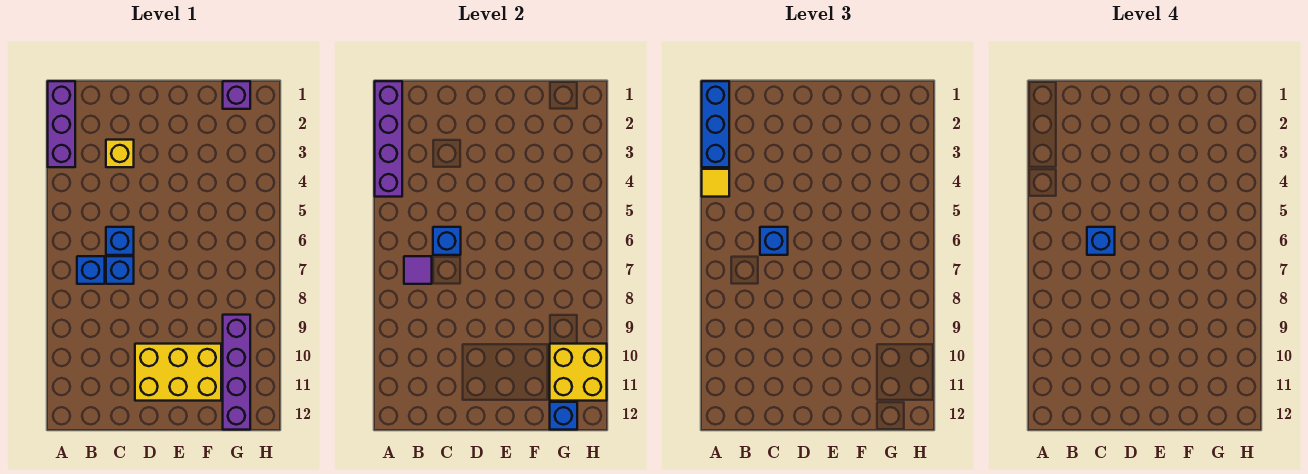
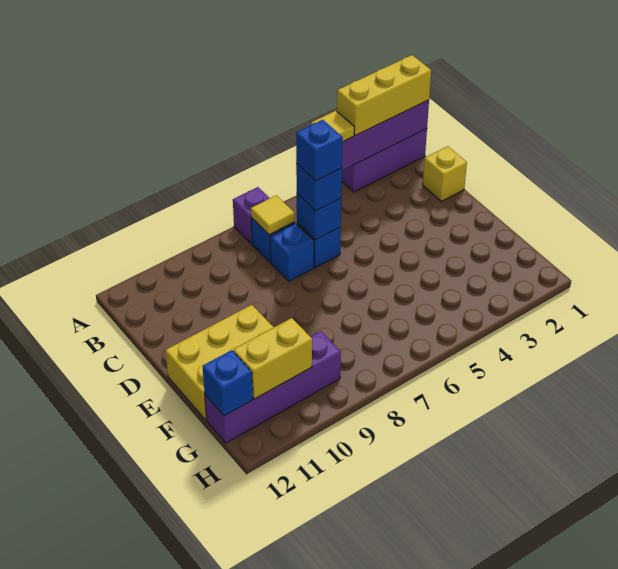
blue brick A1:A3 level 3 -> yellow brick A1:A3 level 3
purple tile B7 level 2 -> yellow tile B7 level 2
yellow brick C3 level 1 -> yellow brick C1 level 1
yellow brick D10:F11 level 1 -> yellow brick E10:F12 level 1
purple brick G1 level 1 -> purple brick A7 level 1
yellow brick G10:H11 level 2 -> yellow brick G10:G11 level 2

